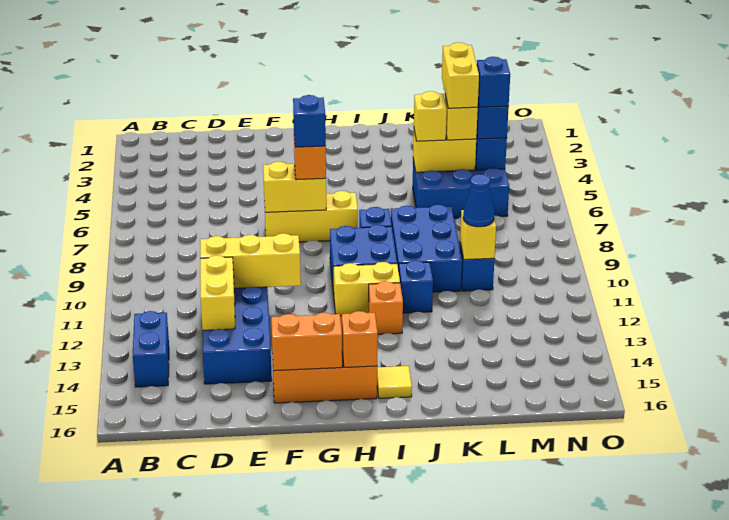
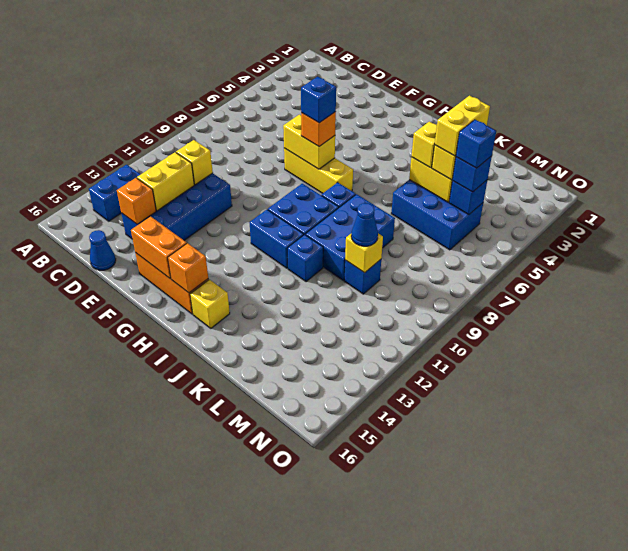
yellow brick D11:F11 level 2 -> yellow brick D11 level 2
none -> blue cone D16 level 1
yellow brick H11:I11 level 1 -> blue brick H11:I11 level 1
orange brick I12 level 1 -> orange brick D14 level 2
yellow tile I15 level 1 -> yellow brick I15 level 1

